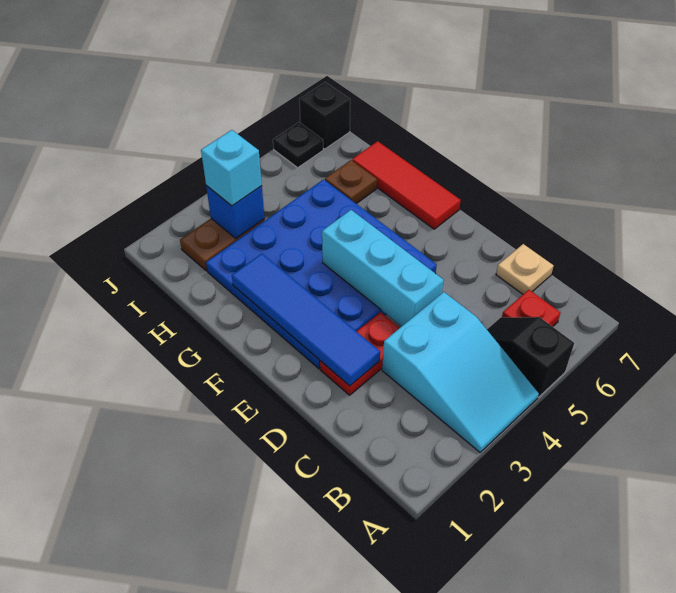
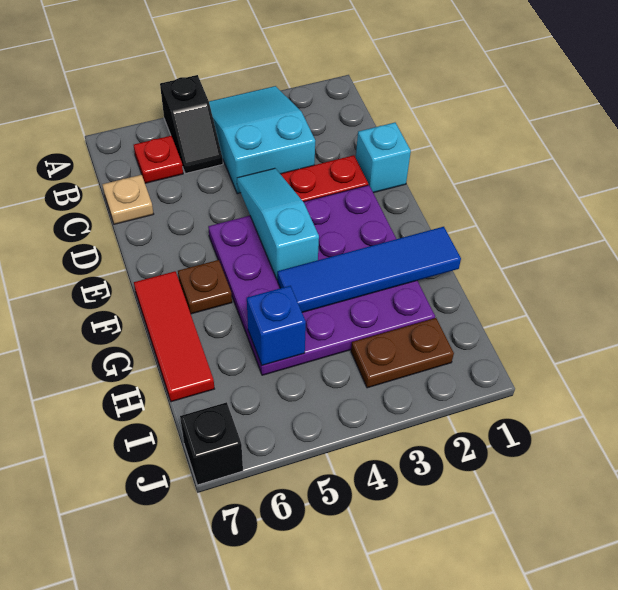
blue tile D2:G2 level 2 -> blue tile G1:G4 level 2
cyan brick D4:F4 level 2 -> cyan slope D4:F4 level 2 top F
blue plate E2:H5 level 1 -> purple plate E2:H5 level 1
brown plate H6 level 1 -> brown plate F6 level 1
blue brick I3 level 2 -> blue brick H5 level 2
cyan brick I3 level 3 -> cyan brick D1 level 1
black plate J6 level 1 -> none

